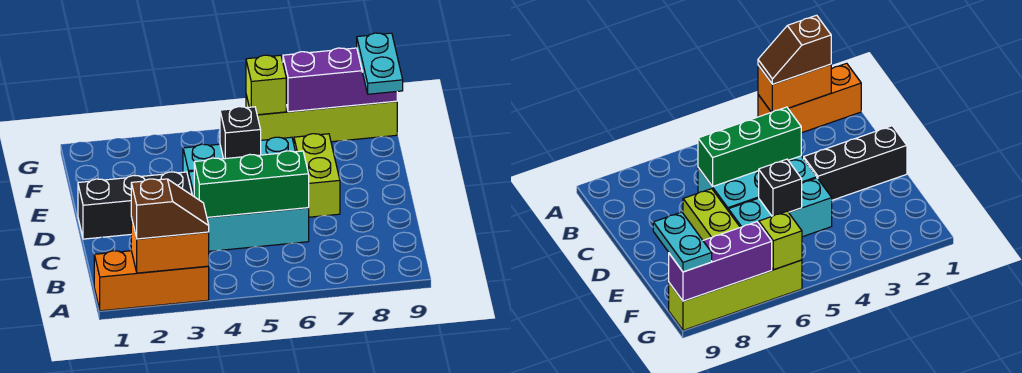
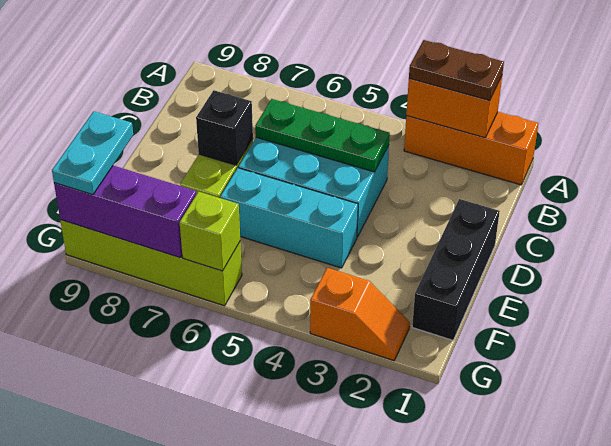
brown slope A2:A3 level 3 top 2 -> brown plate A2:A3 level 3
green brick C4:C6 level 2 -> green plate C4:C6 level 2
black brick D1:D3 level 1 -> black brick D1:F1 level 1
black brick E5 level 2 -> black brick D7 level 2
none -> orange slope G2:G3 level 1 top 3

